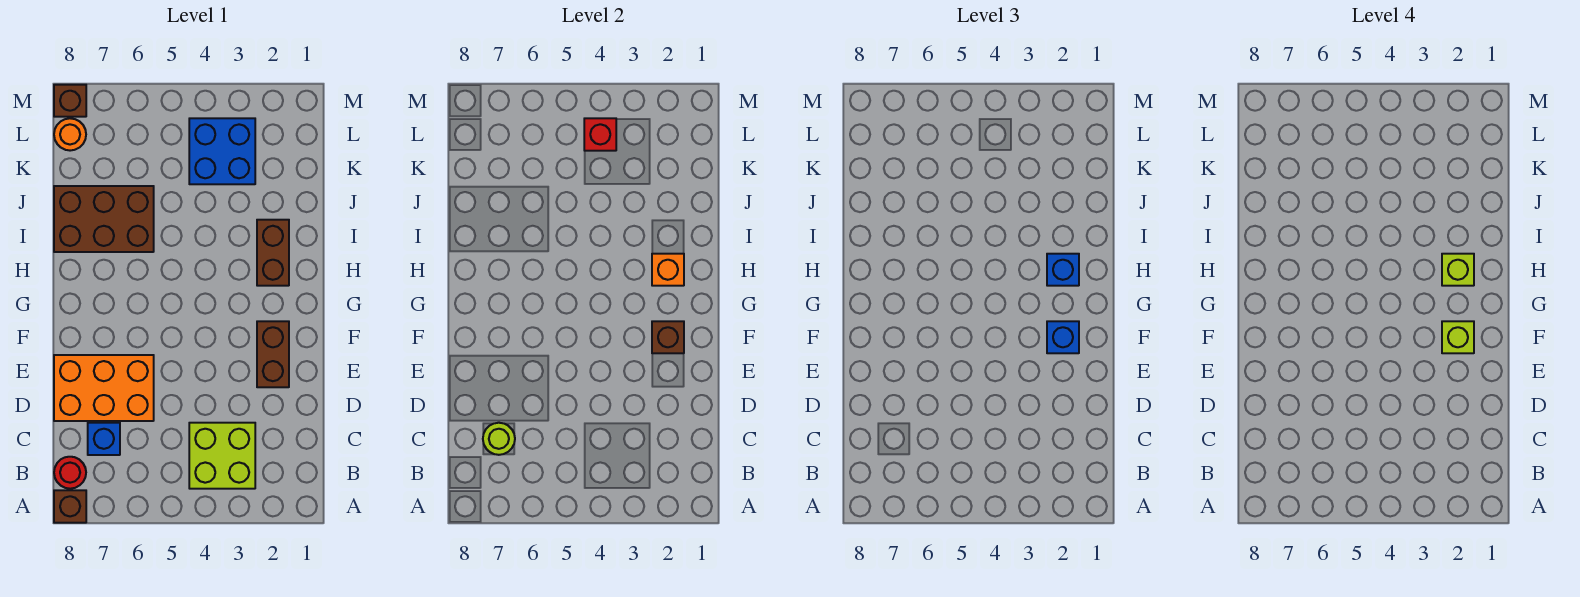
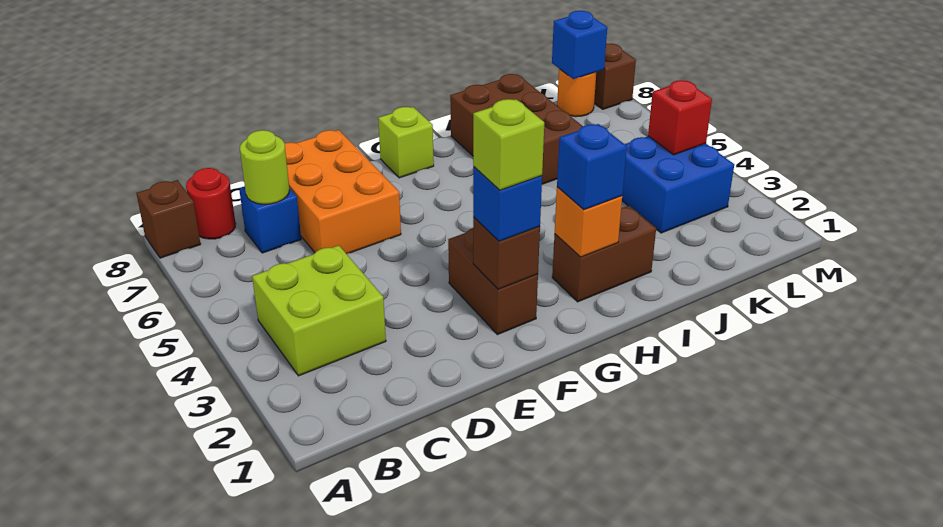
brown brick E2:F2 level 1 -> brown brick F2:F3 level 1
lime brick H2 level 4 -> lime brick G8 level 1
none -> blue brick L8 level 2

